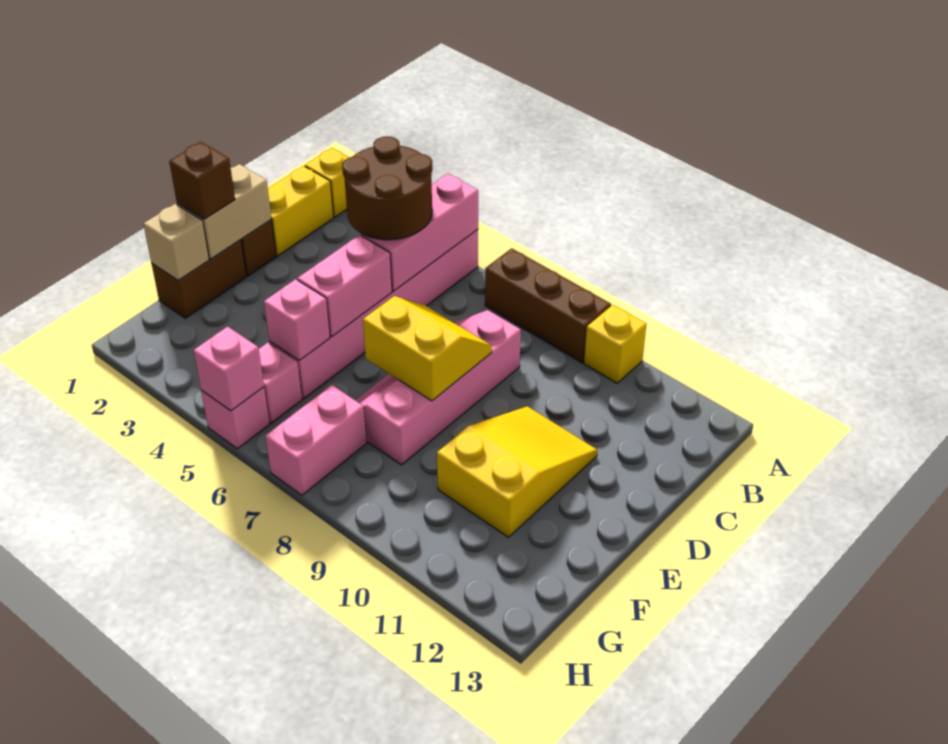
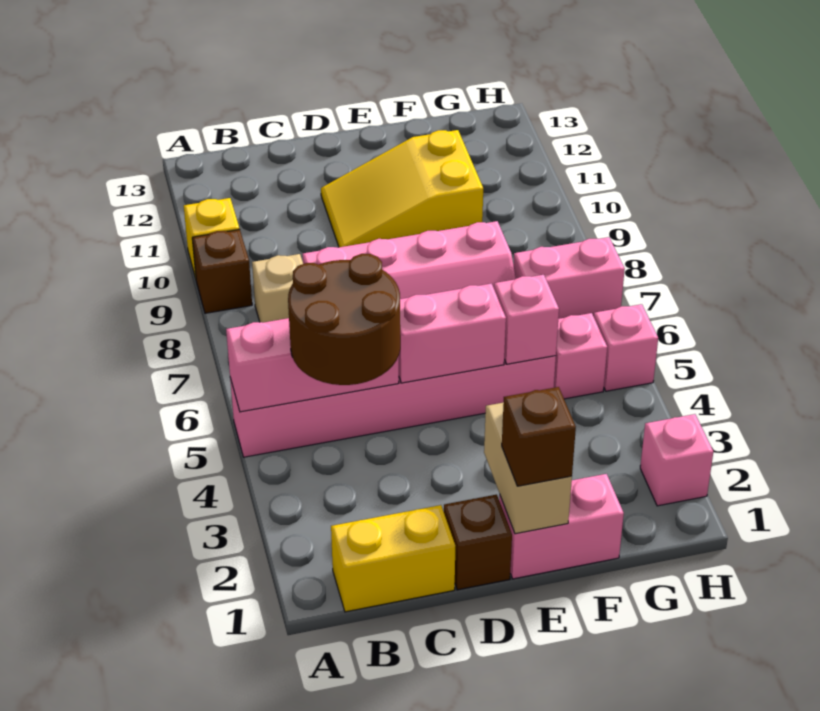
yellow brick A1 level 1 -> none
brown brick A7:A9 level 1 -> brown brick A9 level 1
tan brick D1:E1 level 2 -> tan brick E1:E2 level 2
yellow slope D7:E8 level 2 top E -> none
brown brick E1:F1 level 1 -> pink brick E1:F1 level 1
tan brick F1 level 2 -> tan brick B8 level 1
pink brick H5 level 2 -> pink brick H2 level 1

